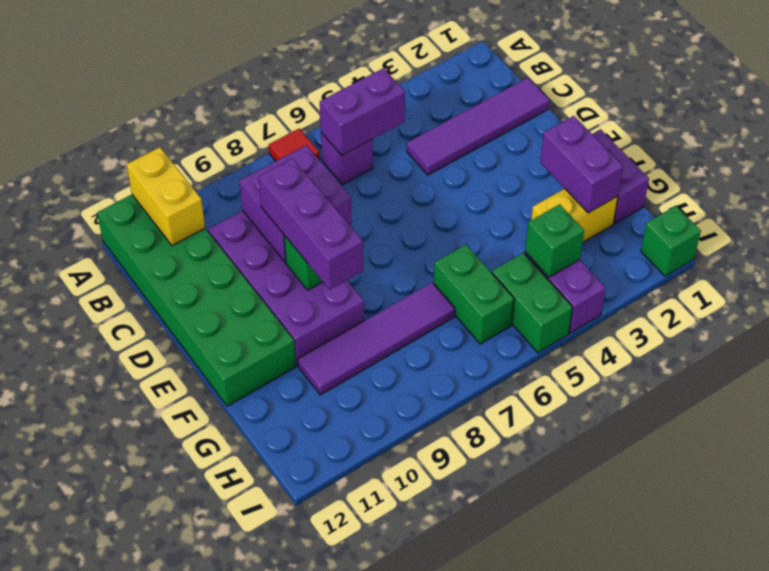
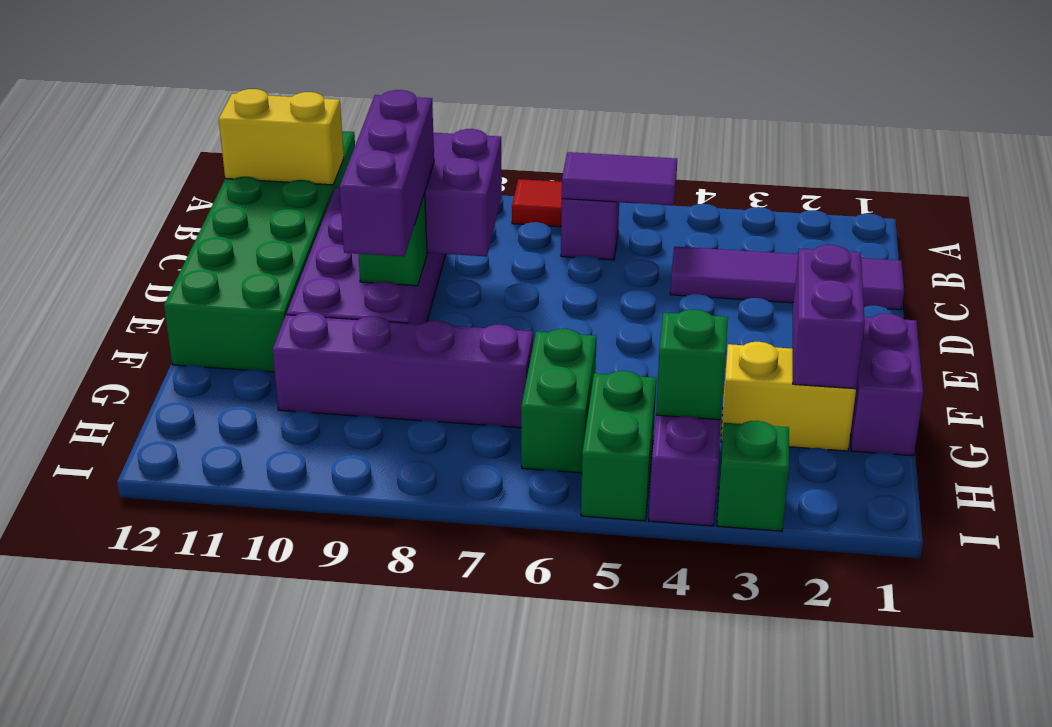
yellow brick A11:B11 level 2 -> yellow brick B11:B12 level 2
purple brick B5:B6 level 2 -> purple tile B5:B6 level 2
purple tile G7:G10 level 1 -> purple brick G7:G10 level 1
green brick I1 level 1 -> green brick I3 level 1

